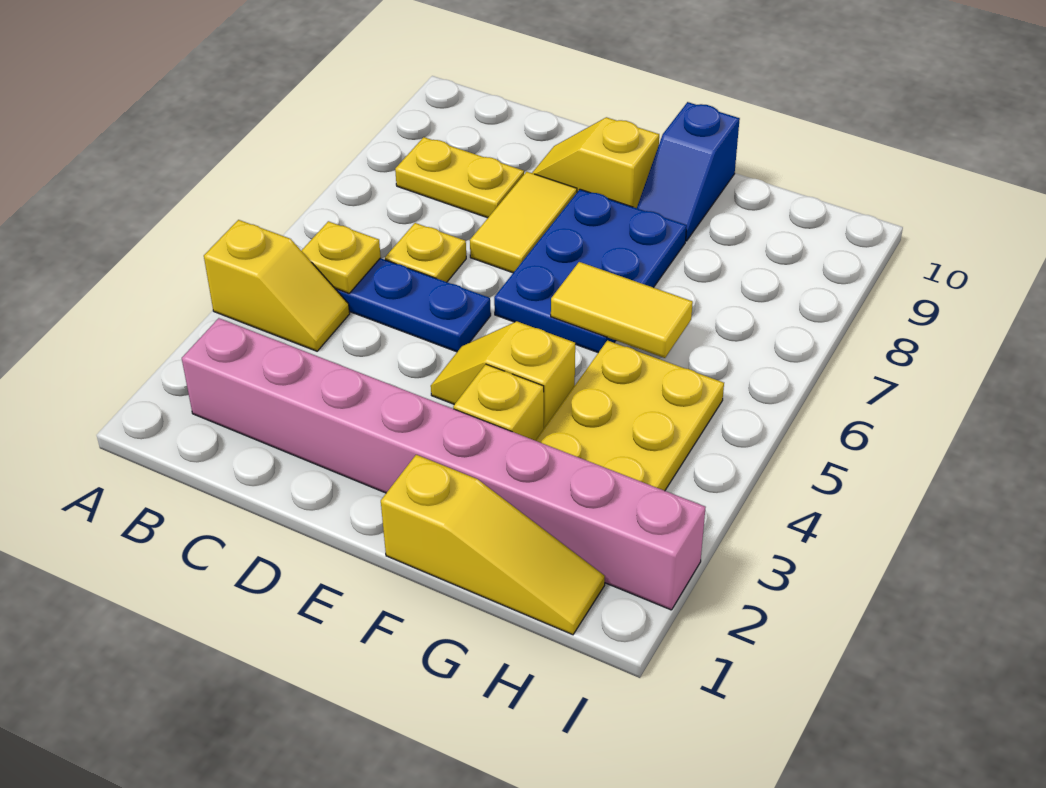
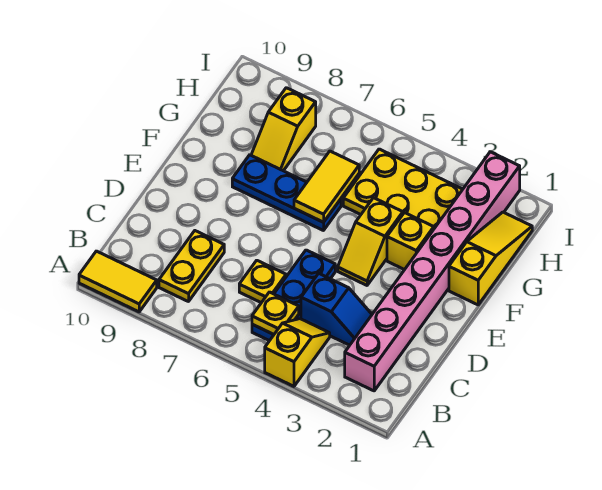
yellow tile D7:D8 level 1 -> yellow tile A9:A10 level 1
yellow slope D9:E9 level 1 top E -> yellow slope G8:H8 level 1 top H
blue plate E6:F8 level 1 -> blue plate F6:F8 level 1
blue slope F9:F10 level 1 top 10 -> blue slope C3:C4 level 1 top 4

